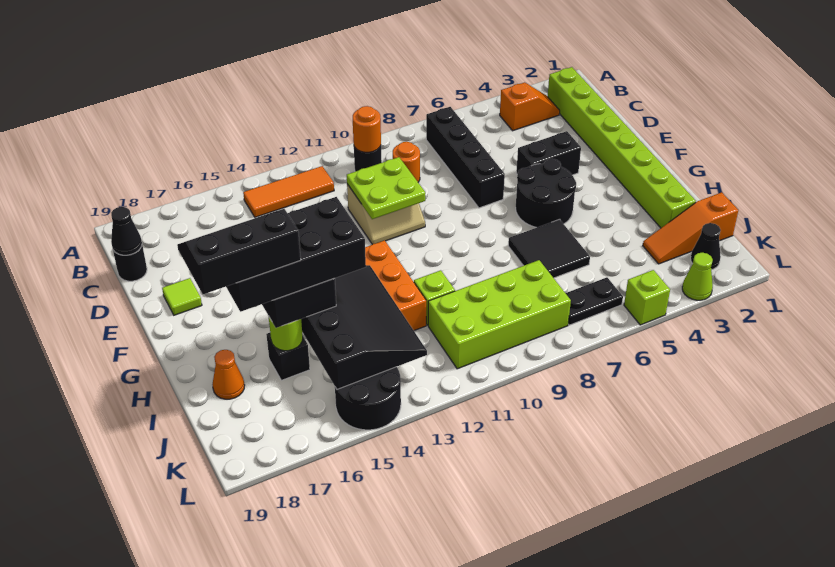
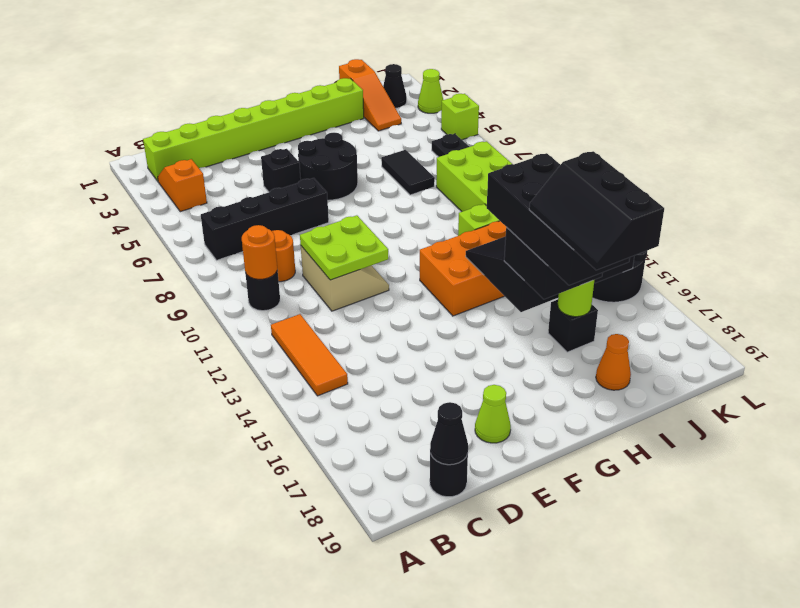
black brick E4:E5 level 1 -> black brick E5 level 1
lime tile E18 level 1 -> lime cone E18 level 1
black tile H6:I7 level 1 -> black tile I6:I7 level 1

